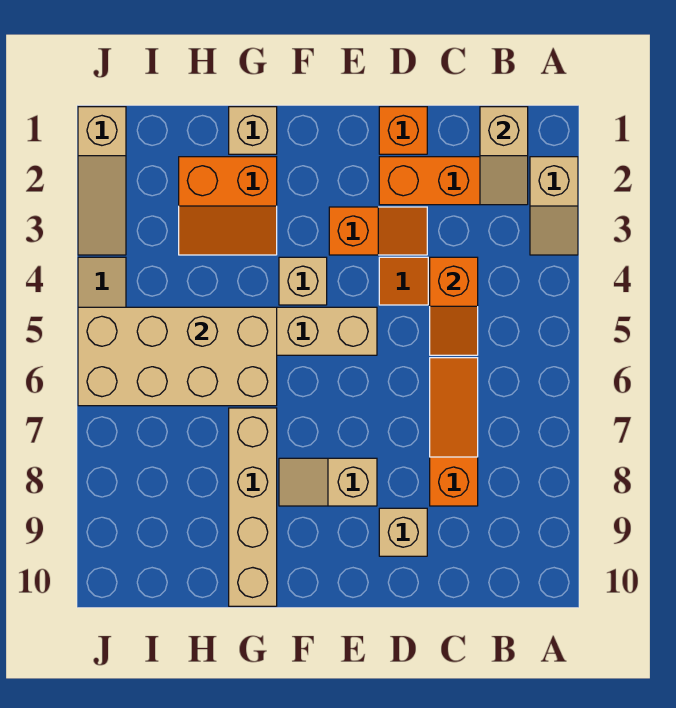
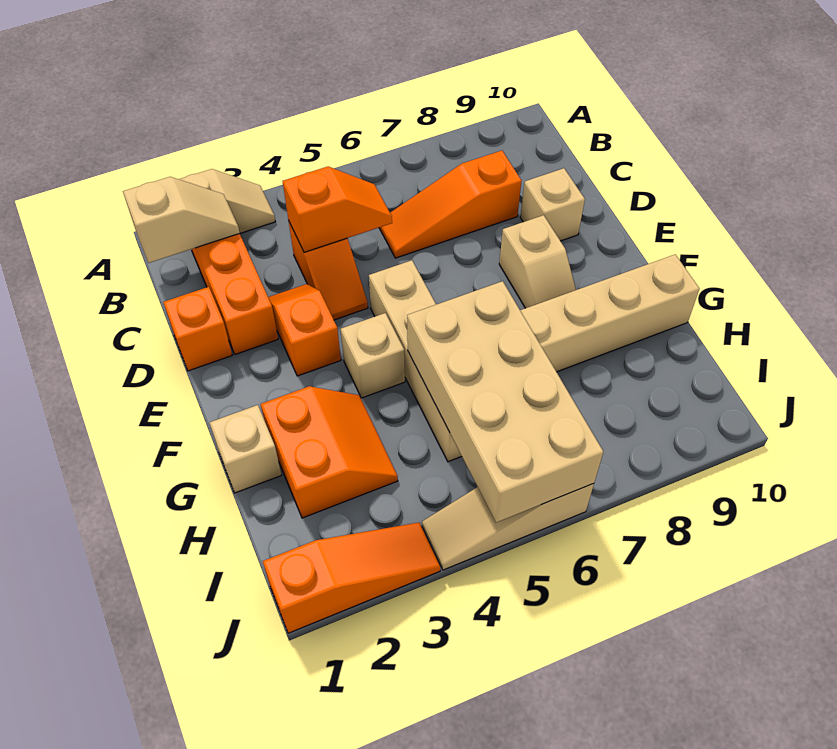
tan slope J1:J3 level 1 top 1 -> orange slope J1:J3 level 1 top 1

